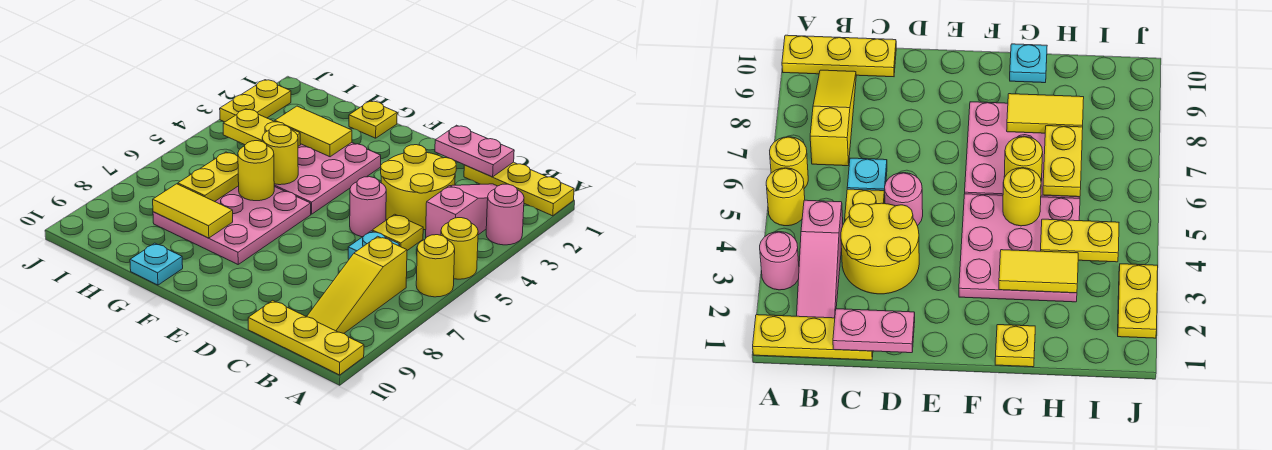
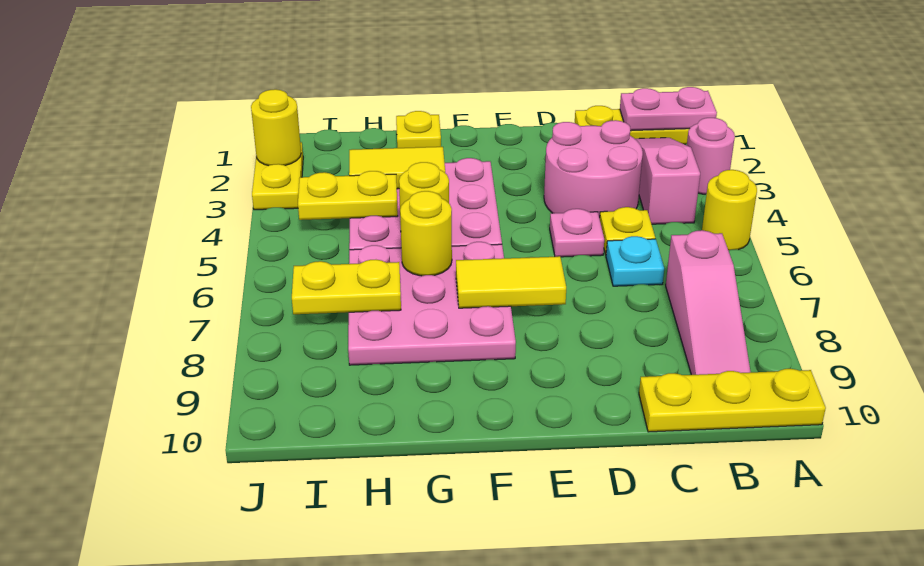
yellow round brick A6 level 1 -> yellow round brick J2 level 2
yellow slope B7:B9 level 1 top 7 -> pink slope B7:B9 level 1 top 7
pink plate C1:D1 level 2 -> pink plate A1:B1 level 2
yellow round brick C3:D4 level 1 -> pink round brick C3:D4 level 1
pink round brick D5 level 1 -> pink plate D5 level 1
yellow tile G8:H8 level 2 -> yellow tile E7:F7 level 2
cyan plate G10 level 1 -> none
yellow plate H6:H7 level 2 -> yellow plate H7:I7 level 2

